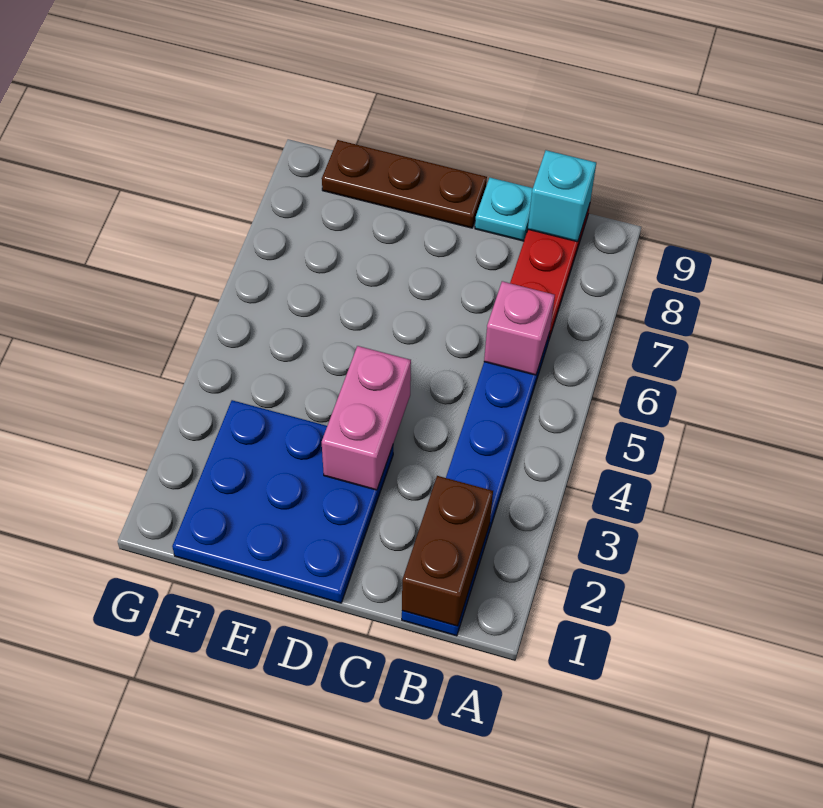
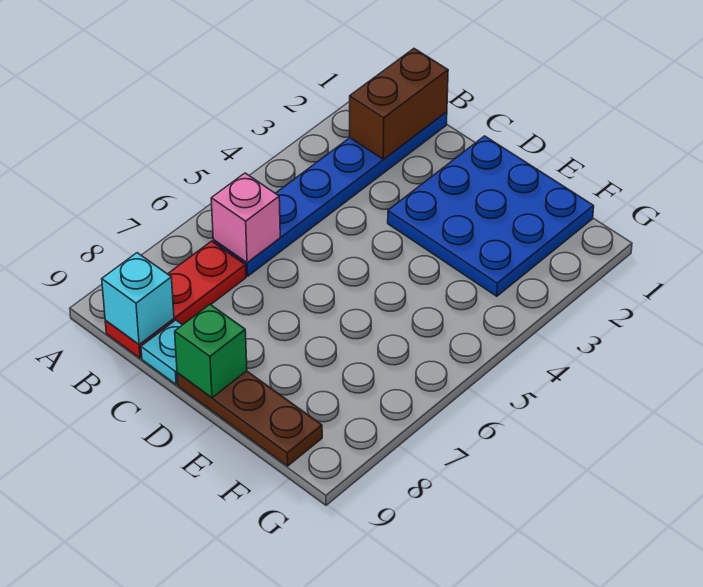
pink brick D3:D4 level 2 -> none
none -> green brick D9 level 2

